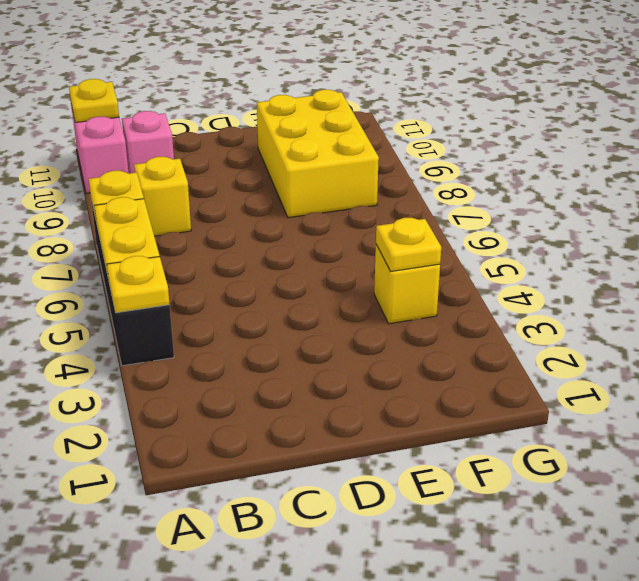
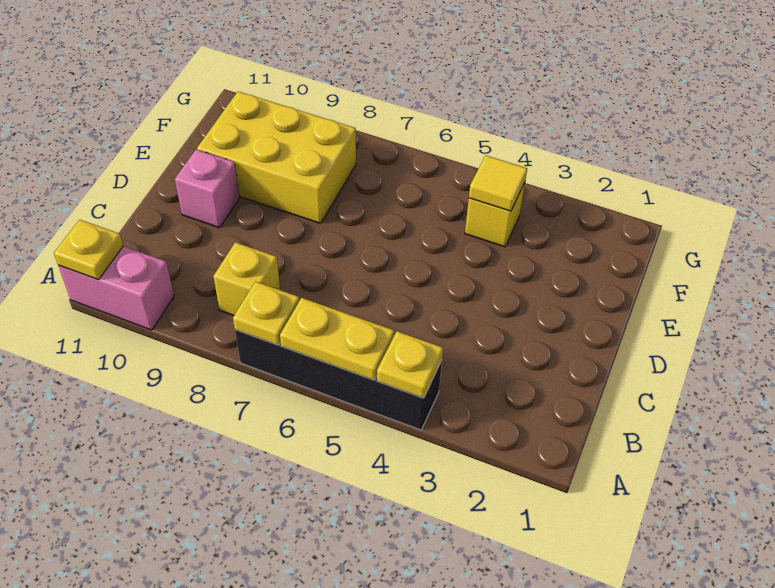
pink brick B10 level 1 -> pink brick D10 level 1
yellow plate F4 level 2 -> yellow tile F4 level 2

